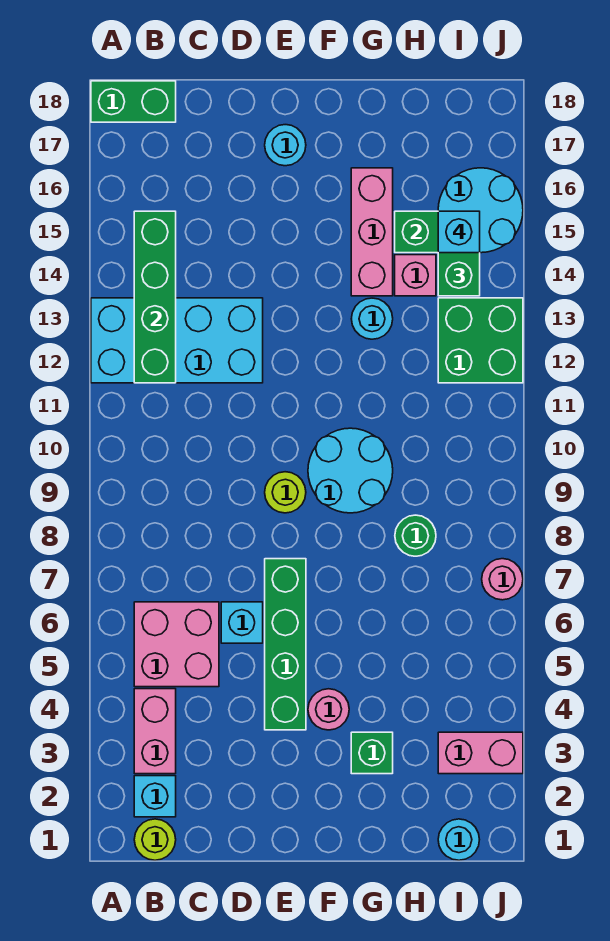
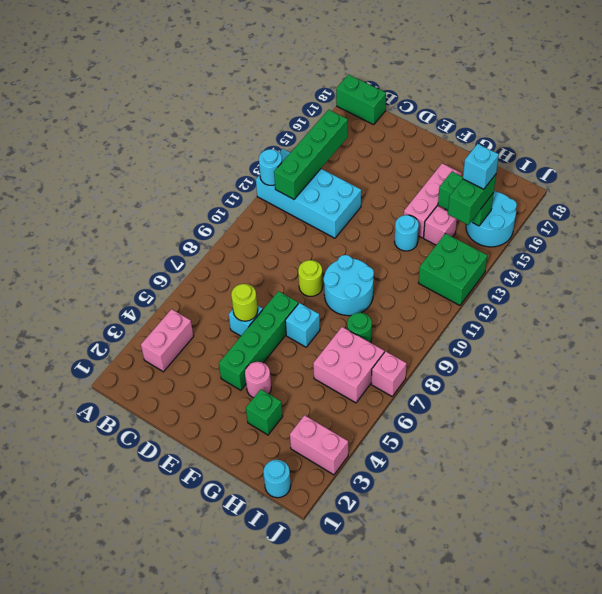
lime round brick B1 level 1 -> lime round brick D6 level 2
cyan brick B2 level 1 -> cyan brick F7 level 1
pink brick B5:C6 level 1 -> pink brick H6:I7 level 1
cyan round brick E17 level 1 -> cyan round brick A12 level 2
pink round brick J7 level 1 -> pink brick J7 level 1

